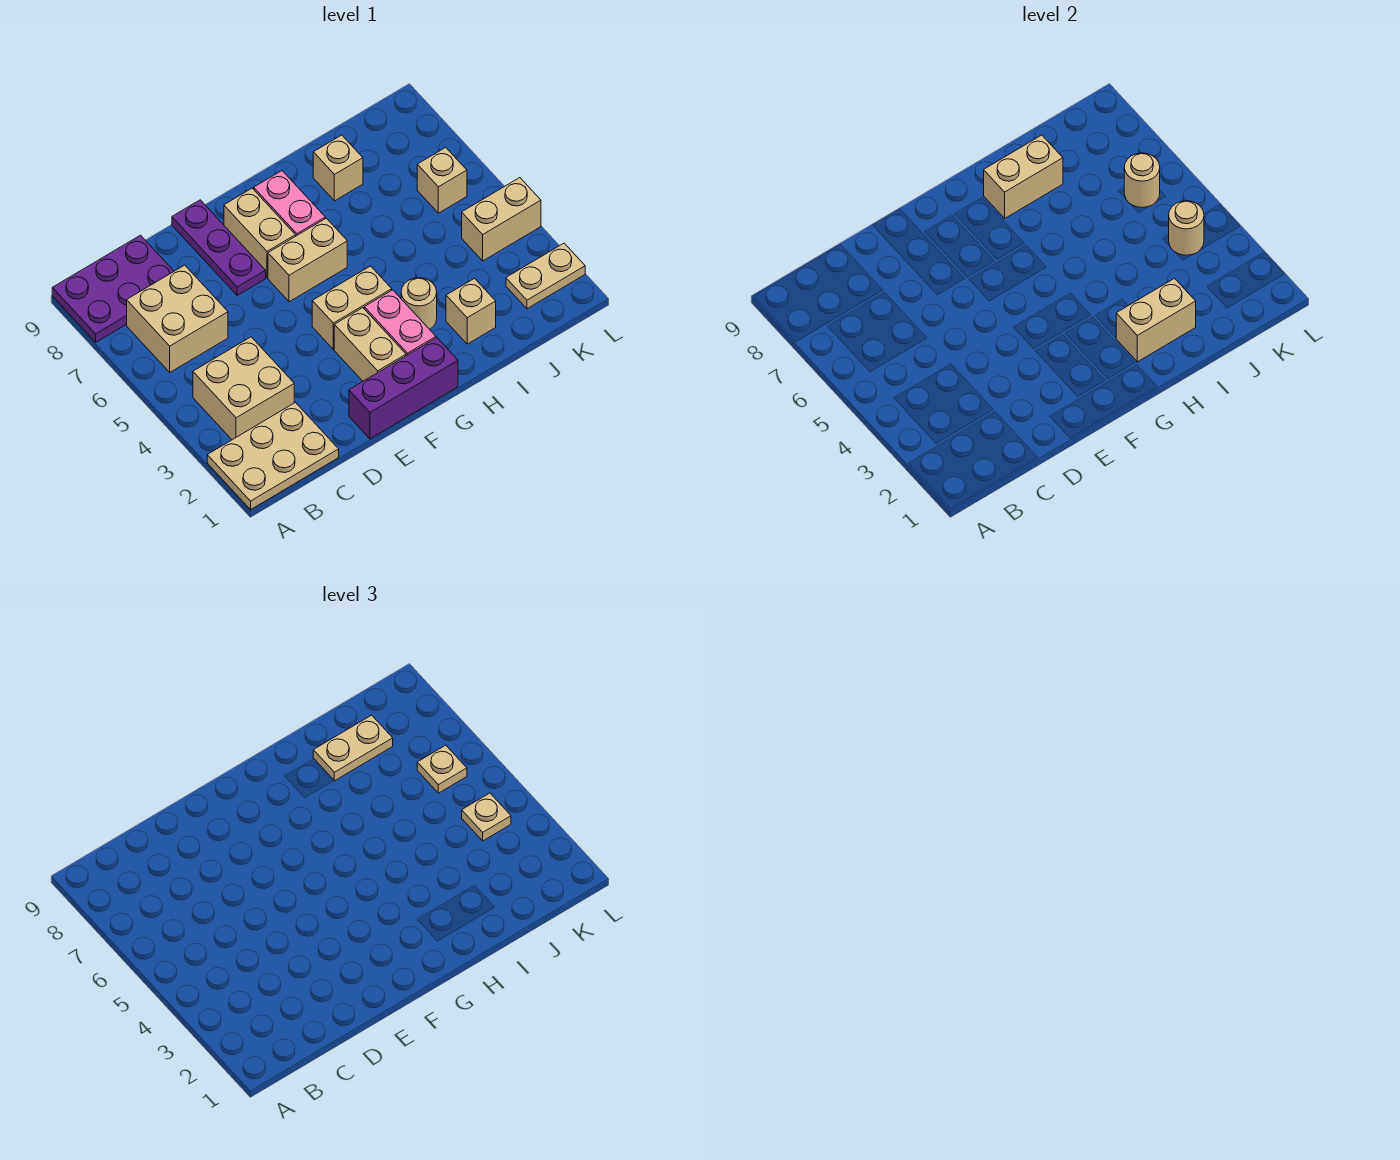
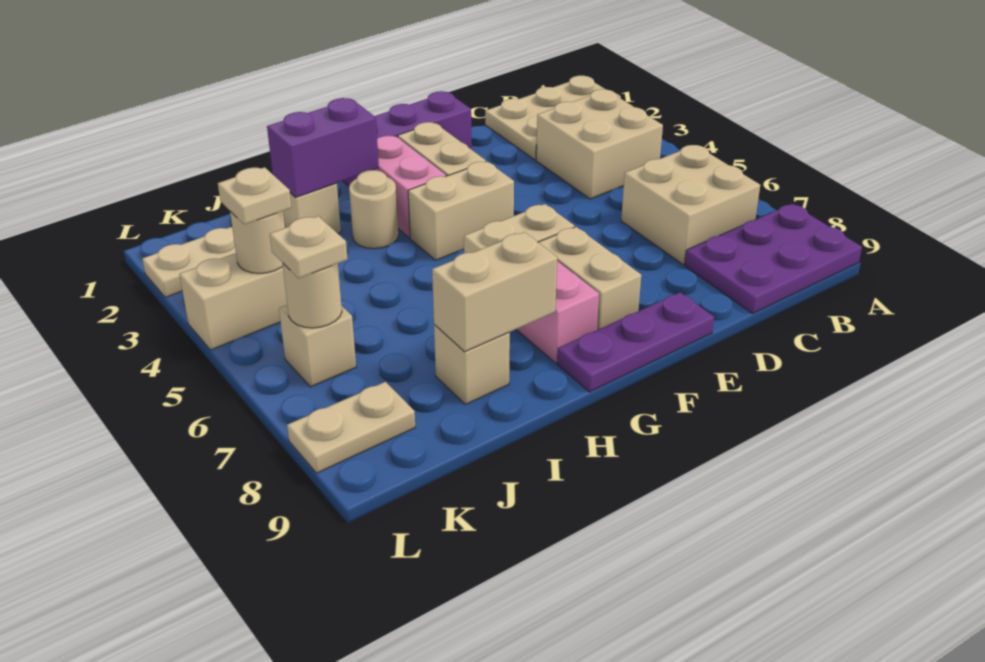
purple plate E7:E9 level 1 -> purple plate E9:G9 level 1
tan brick H2:I2 level 2 -> purple brick H2:I2 level 2
tan plate I8:J8 level 3 -> tan plate K8:L8 level 1

